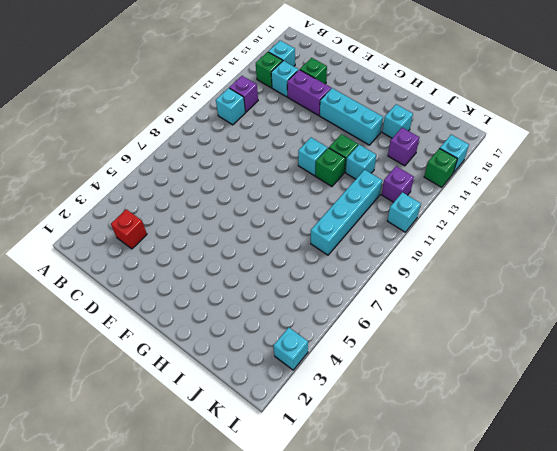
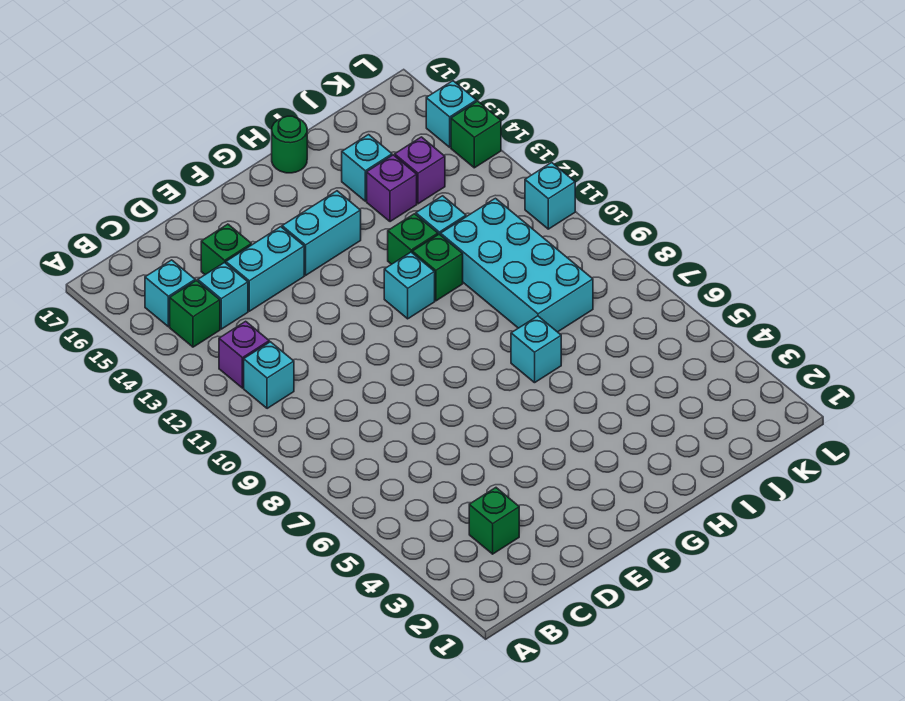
red brick C3 level 1 -> green brick C3 level 1
purple brick D14:E14 level 1 -> cyan brick D14:E14 level 1
cyan brick F14:H14 level 1 -> cyan brick F14:G14 level 1
none -> green round brick H17 level 1
cyan brick J8:J11 level 1 -> cyan brick I8:J11 level 1
purple brick K12 level 1 -> purple brick I14 level 1
cyan brick L3 level 1 -> cyan brick H7 level 1

